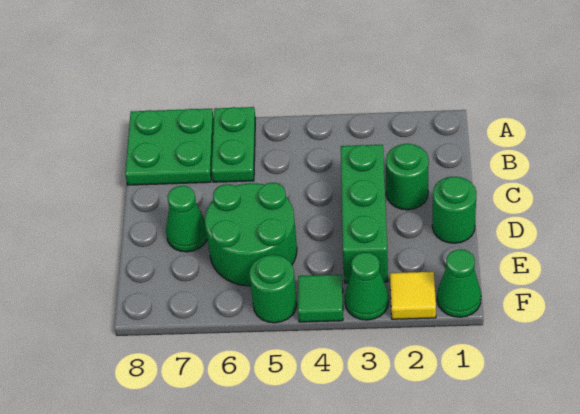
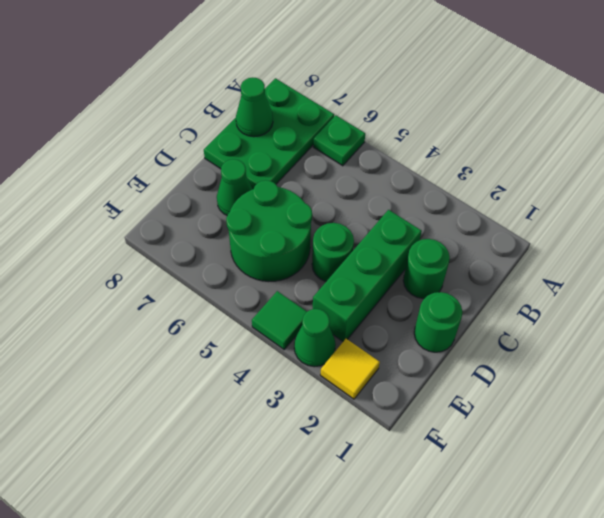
green plate A6:B6 level 1 -> green plate A6 level 1
green plate A7:B8 level 1 -> green plate A7:C8 level 1
green cone F1 level 1 -> green cone B8 level 2
green round brick F5 level 1 -> green round brick D4 level 1

